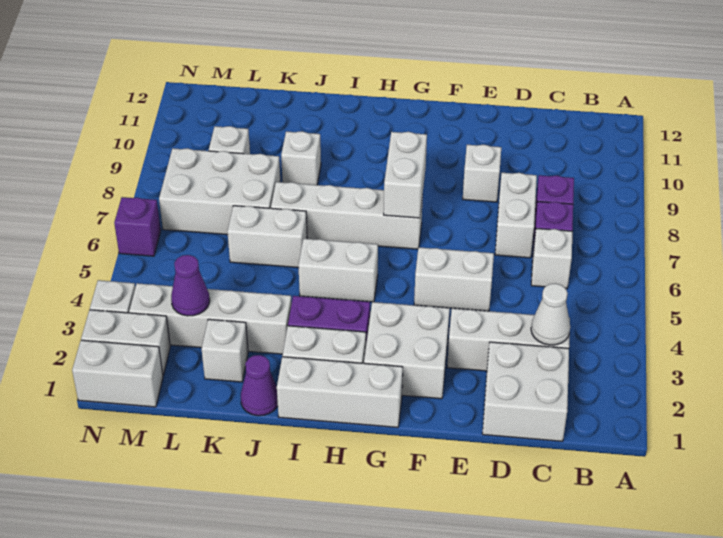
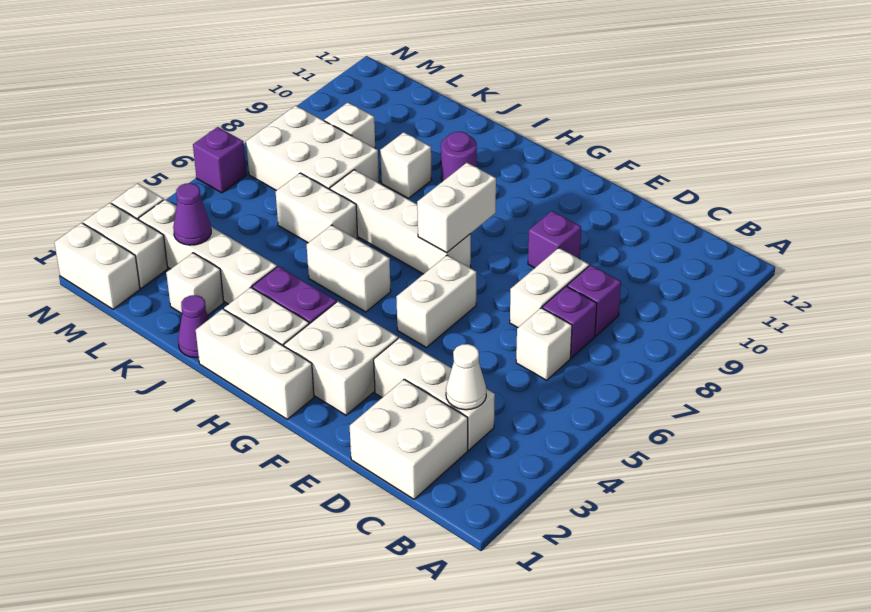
white brick E5:F5 level 1 -> white brick F5:F6 level 1
white brick E9 level 1 -> purple brick E9 level 1
none -> purple round brick I10 level 1

